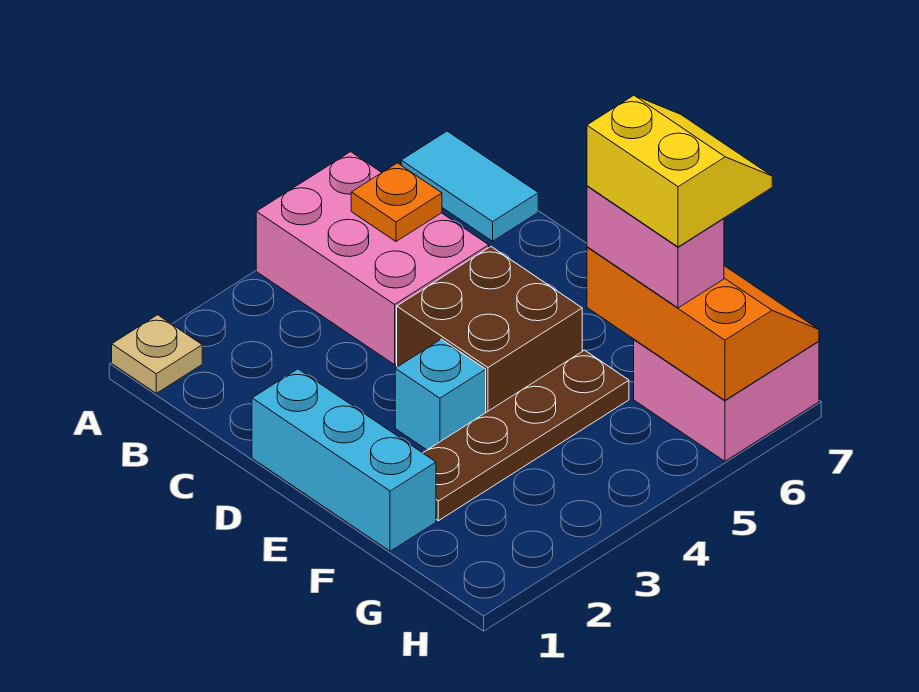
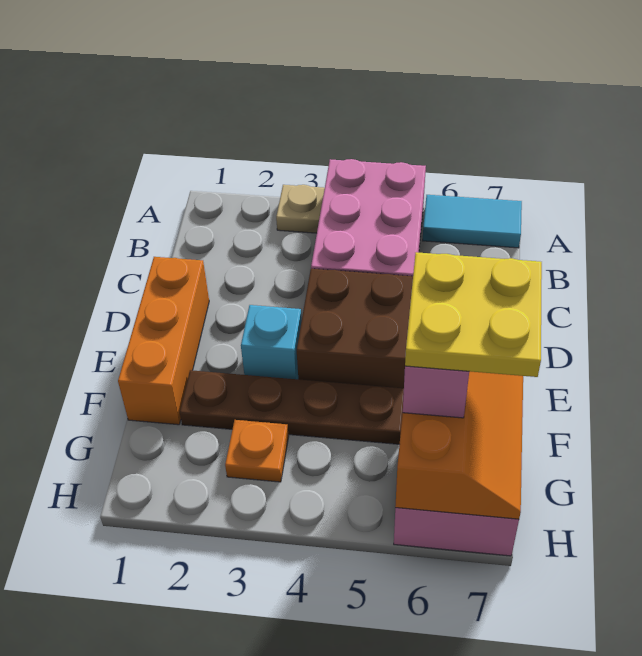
tan plate A1 level 1 -> tan plate A3 level 1
cyan tile A7:B7 level 1 -> cyan tile A6:A7 level 1
orange plate B5 level 2 -> orange plate G3 level 1
cyan brick D1:F1 level 1 -> orange brick D1:F1 level 1
yellow slope F6:G7 level 4 top 6 -> yellow plate F6:G7 level 4

